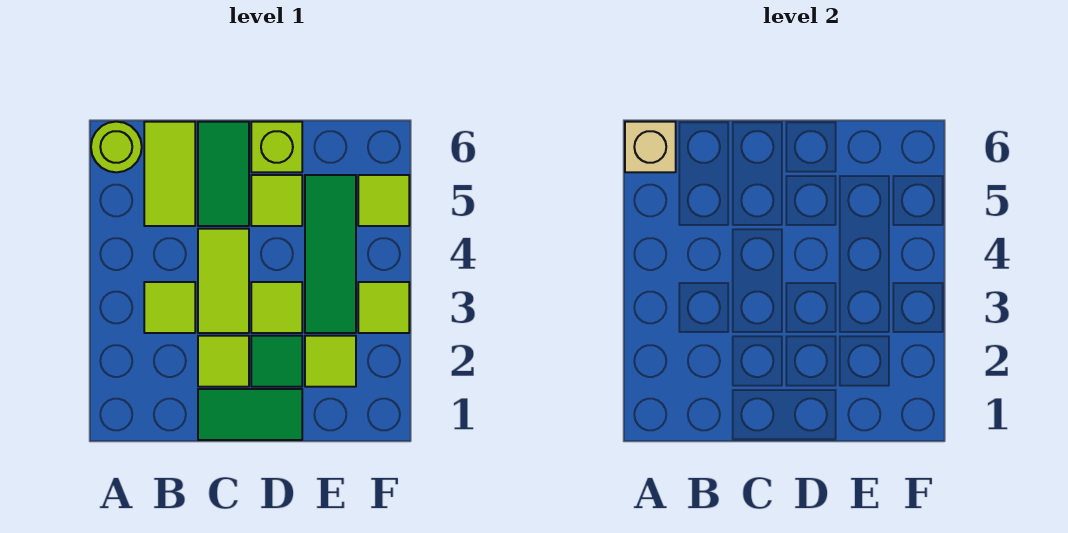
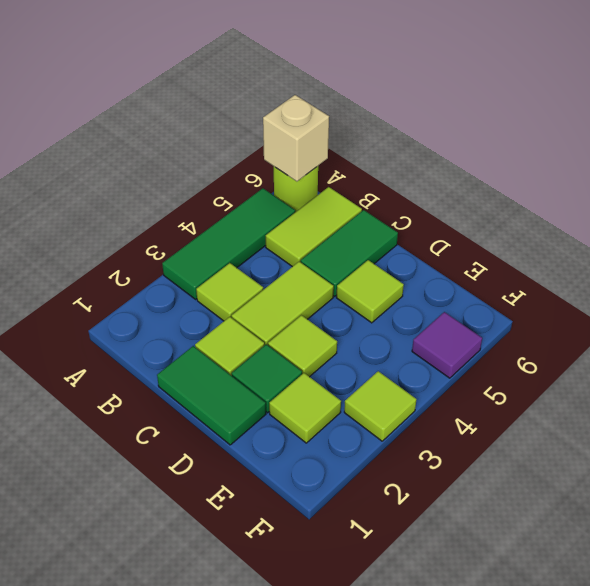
lime brick D6 level 1 -> none
green tile E3:E5 level 1 -> green tile A3:A5 level 1
lime tile F5 level 1 -> purple tile F5 level 1

